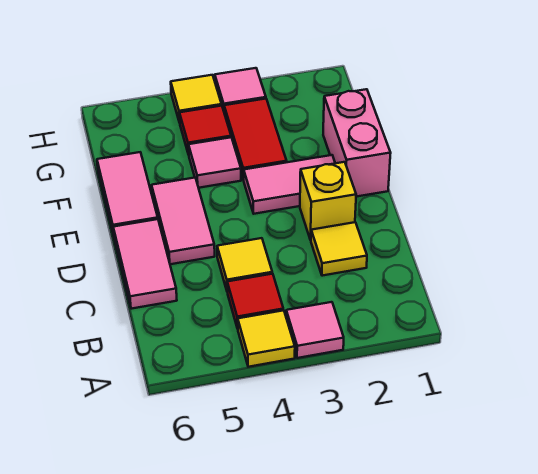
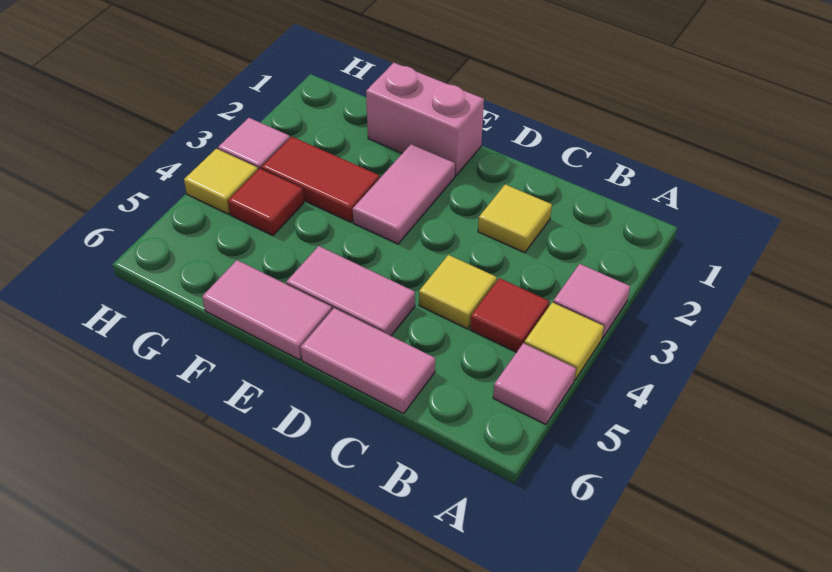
yellow brick D2 level 1 -> none
pink tile F4 level 1 -> pink tile A5 level 1

